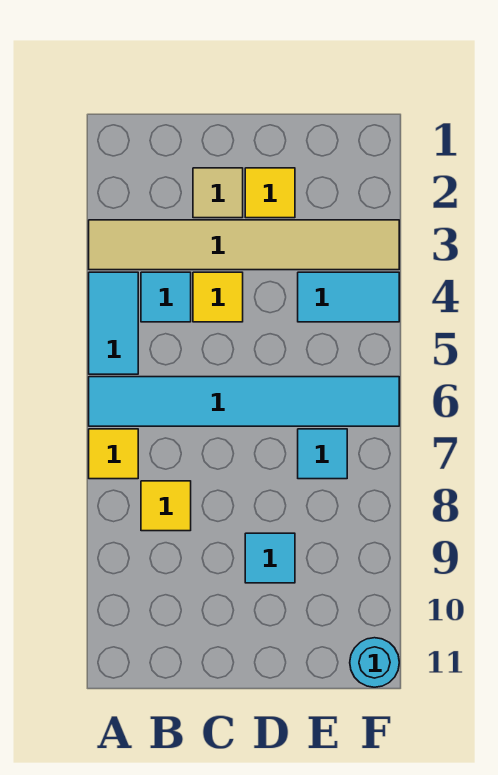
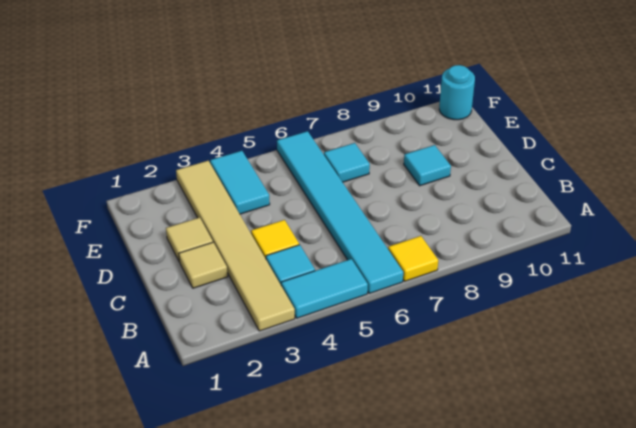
yellow tile B8 level 1 -> none
yellow tile D2 level 1 -> tan tile D2 level 1

